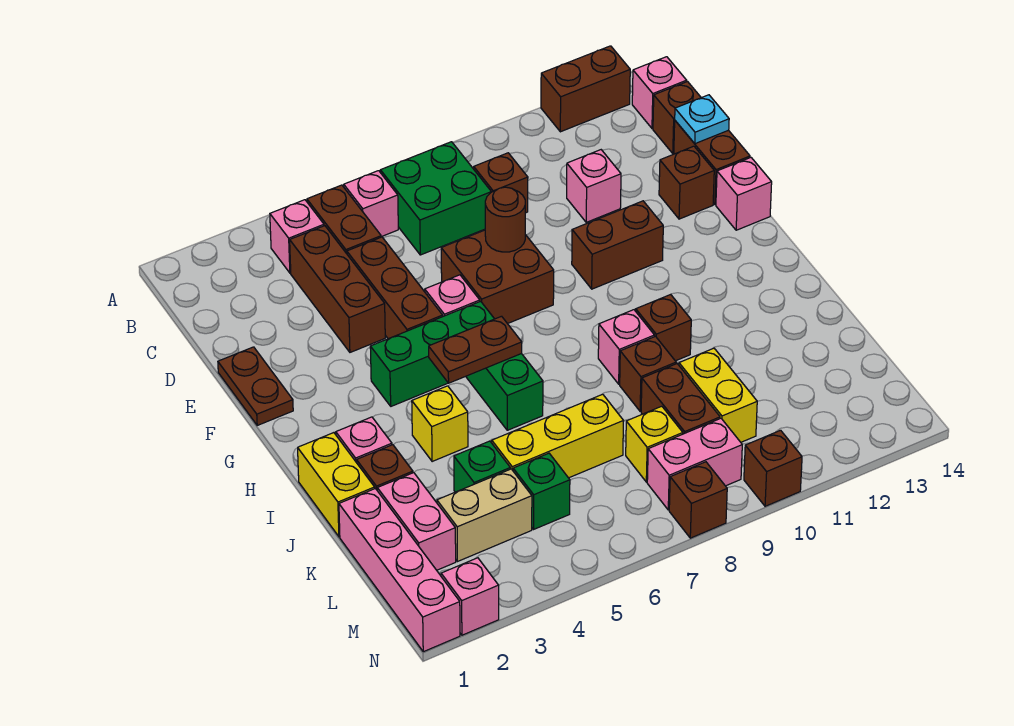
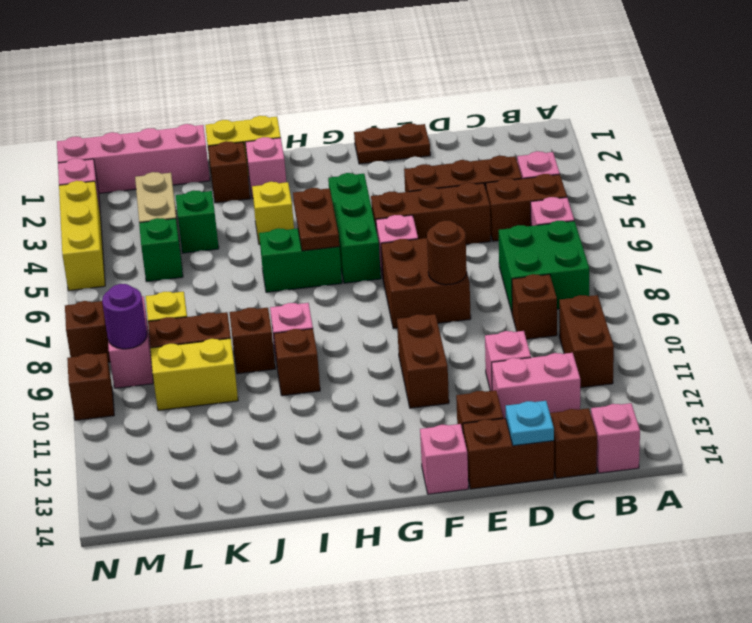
brown brick A12:A13 level 1 -> brown brick B10:B11 level 1
pink brick K2:L2 level 1 -> pink brick C12:D12 level 1
yellow brick K5:K7 level 1 -> yellow brick N3:N5 level 1
none -> purple round brick M9 level 2

